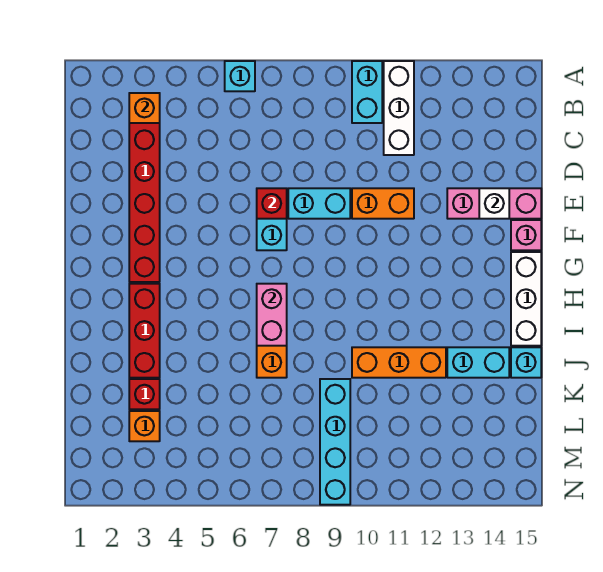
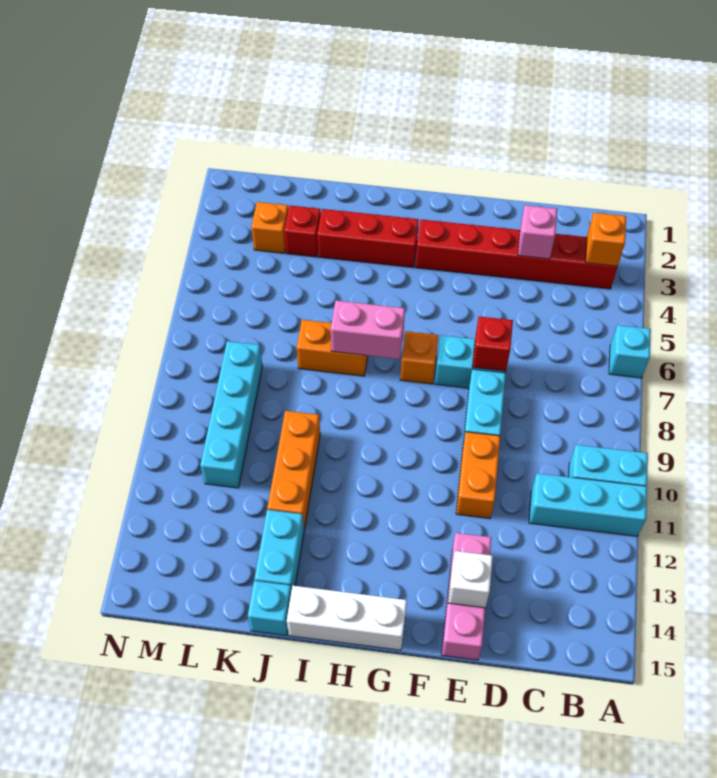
white brick A11:C11 level 1 -> cyan brick A11:C11 level 1
pink brick F15 level 1 -> pink brick D3 level 2
none -> orange brick G7 level 1
cyan brick K9:N9 level 1 -> cyan brick L8:L11 level 1

